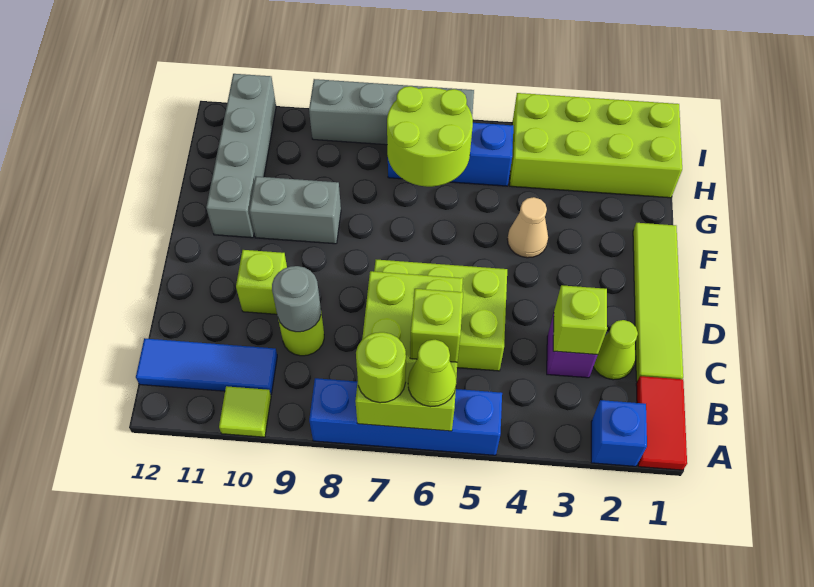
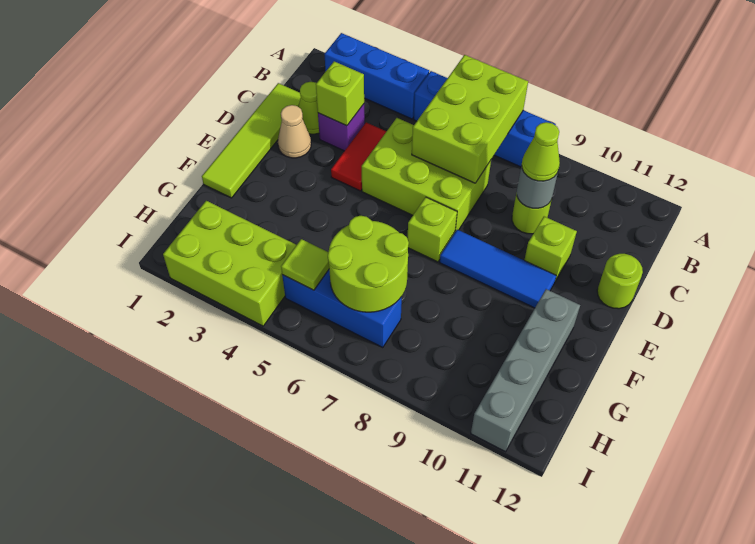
red tile A1:B1 level 1 -> red tile C4:D4 level 1
blue brick A2 level 1 -> blue brick A2:A4 level 1
lime cone A6 level 3 -> lime cone C9 level 3
lime round brick A7 level 3 -> lime round brick D12 level 1
lime tile A10 level 1 -> lime tile H5 level 2
lime brick B6 level 3 -> lime brick E7 level 1
blue tile B10:B12 level 1 -> blue tile E8:E10 level 1
tan cone F4 level 1 -> tan cone D2 level 1
grey brick F9:F10 level 1 -> none
lime brick H1:I4 level 1 -> lime brick H2:I4 level 1
grey brick I6:I9 level 1 -> none

